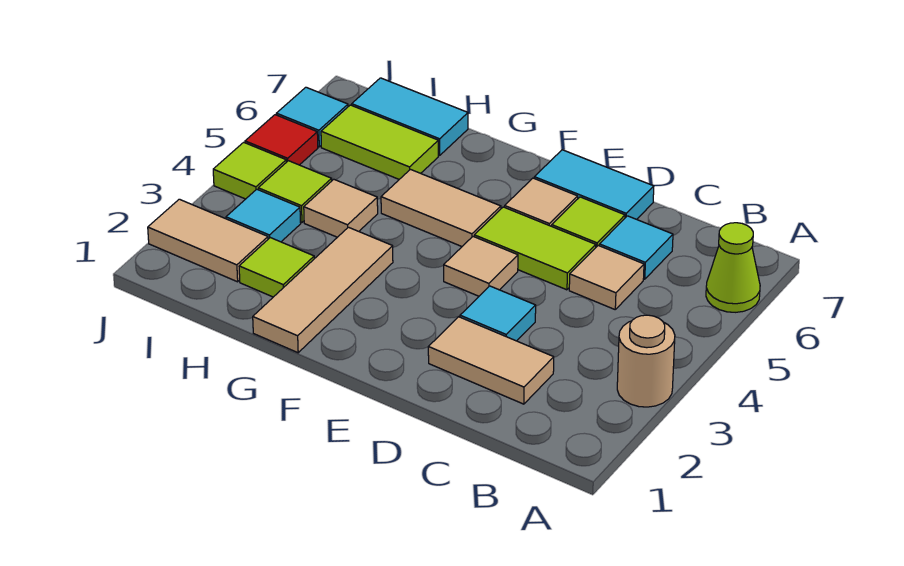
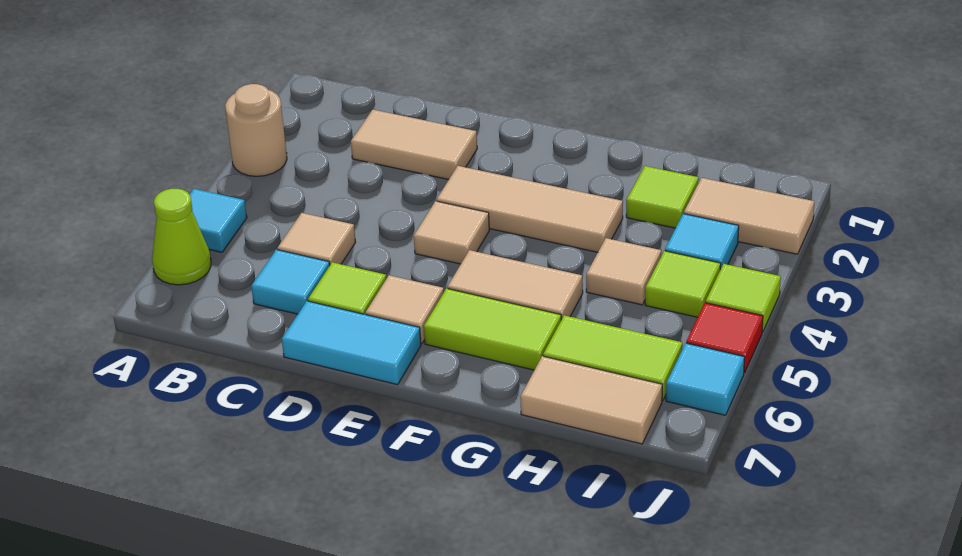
cyan tile D3 level 1 -> cyan tile A5 level 1
lime tile D5:E5 level 1 -> lime tile F6:G6 level 1
tan tile G1:G3 level 1 -> tan tile E3:G3 level 1
cyan tile H7:I7 level 1 -> tan tile H7:I7 level 1

